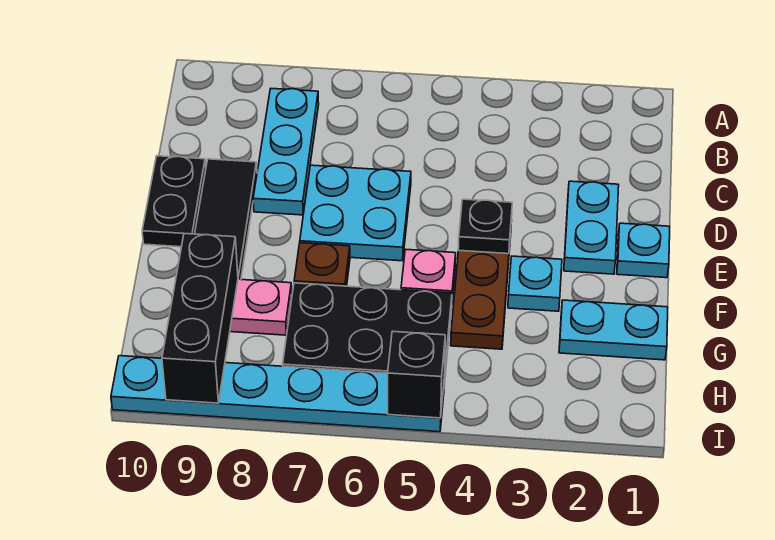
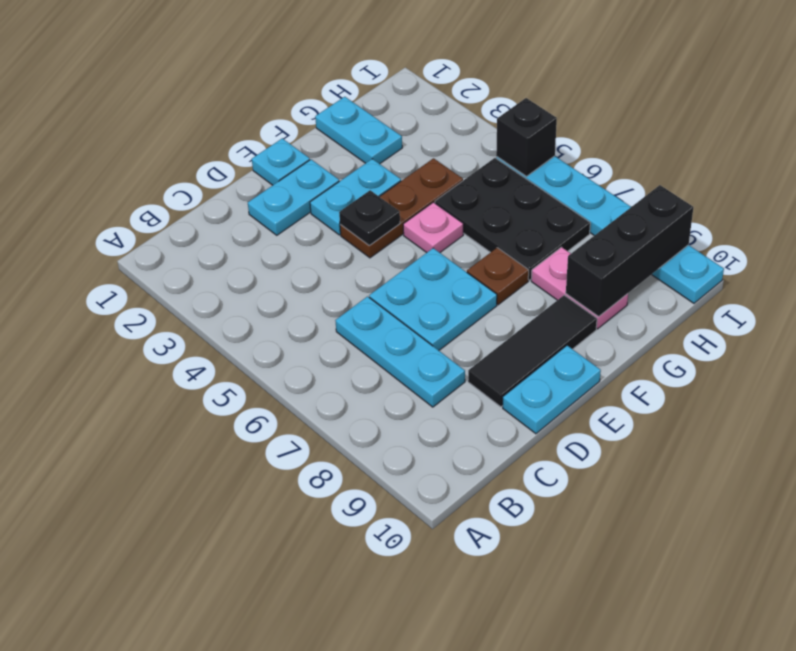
cyan plate B8:D8 level 1 -> cyan plate C6:C8 level 1
black plate D10:E10 level 1 -> cyan plate D10:E10 level 1
cyan plate F3 level 1 -> cyan plate E3:F3 level 1

